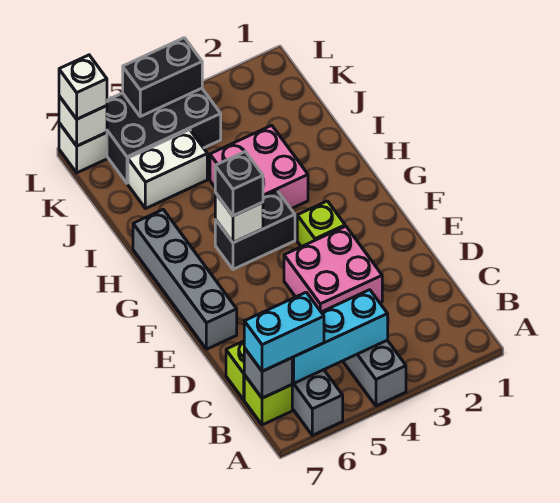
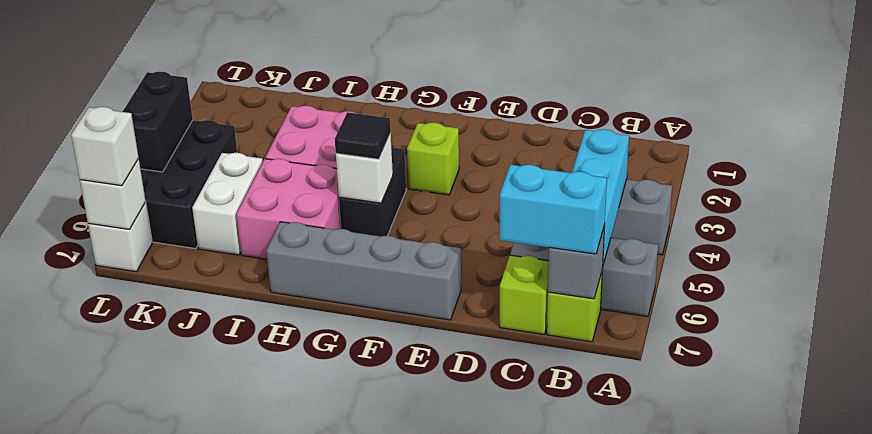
cyan brick B6:B7 level 3 -> cyan brick B7:C7 level 3
pink brick D3:E4 level 1 -> pink brick H5:I6 level 1
black brick G5 level 3 -> black tile G5 level 3

